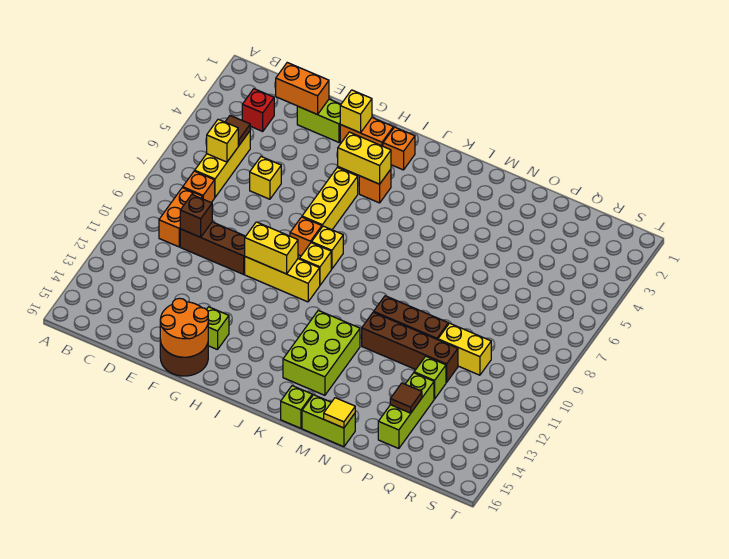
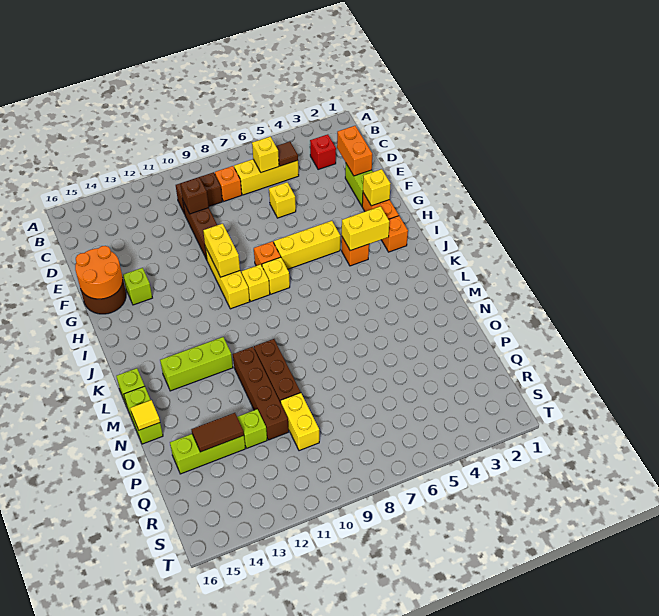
orange brick C9:C10 level 1 -> brown brick C9:C10 level 1
yellow brick H4:I4 level 2 -> yellow brick I3:I4 level 2
lime brick K12:L14 level 1 -> lime brick L12:L14 level 1
brown tile P14 level 2 -> brown tile P13:P14 level 2

